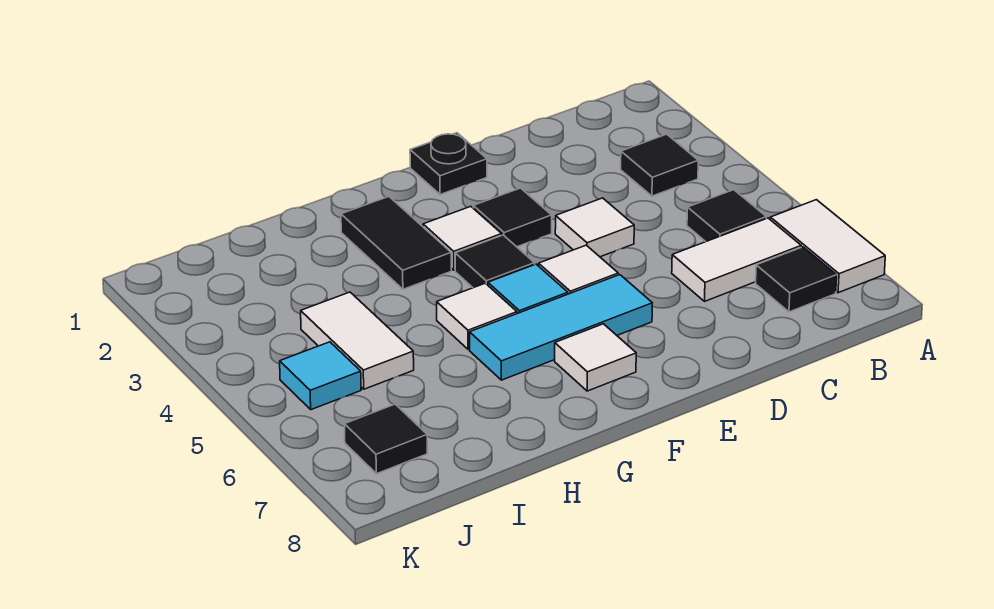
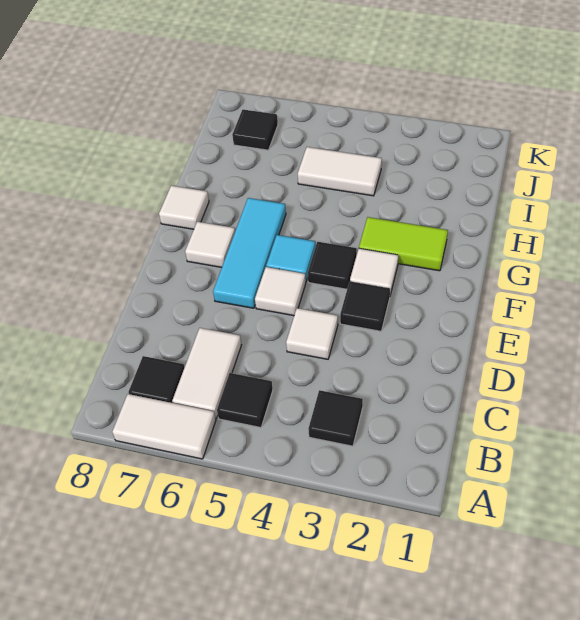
black plate E1 level 1 -> none
black tile G2:G3 level 1 -> lime tile G2:G3 level 1
white tile G5 level 1 -> white tile G8 level 1
cyan tile J5 level 1 -> none

